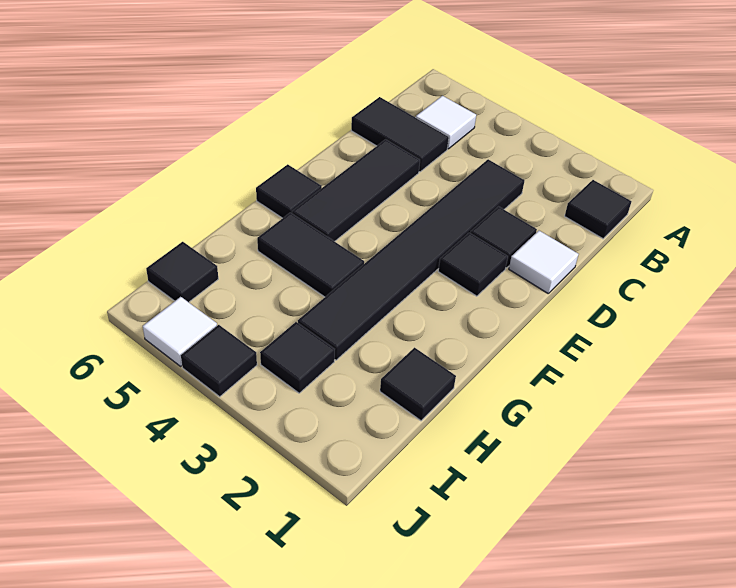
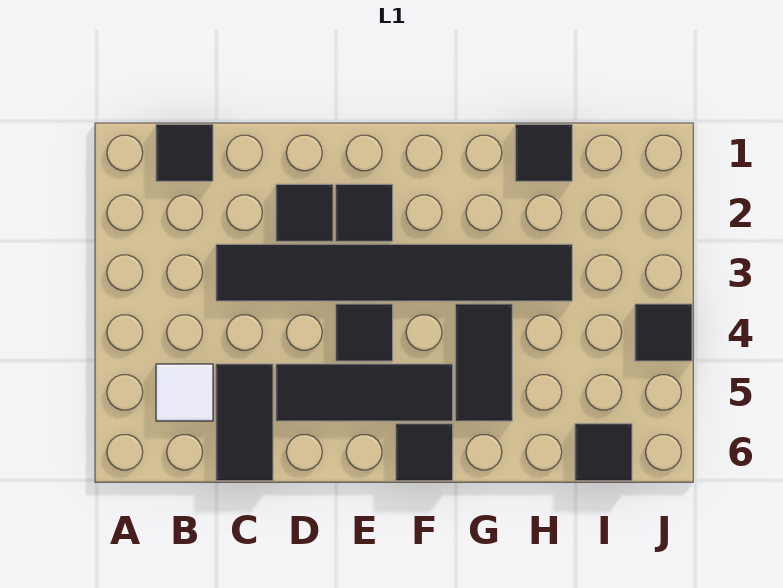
white tile D1 level 1 -> none
black tile I3 level 1 -> black tile E4 level 1
white tile J5 level 1 -> none

